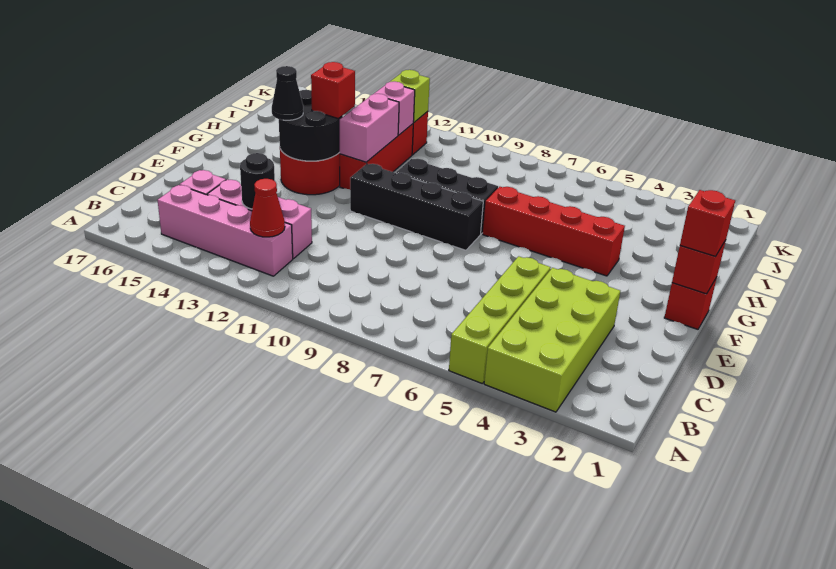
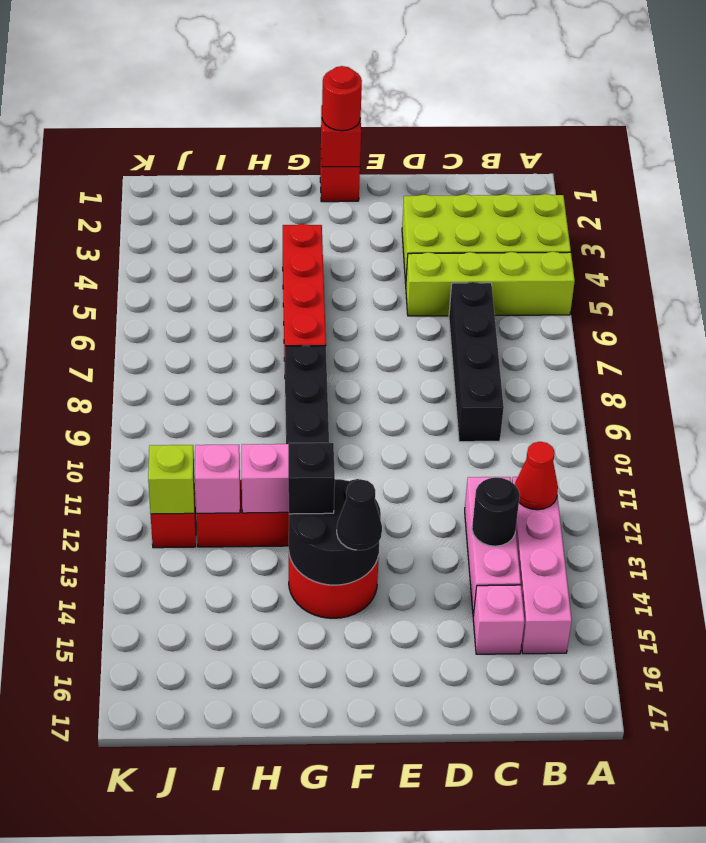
red brick F1 level 3 -> red round brick F1 level 3
black brick F8:F11 level 1 -> black brick C6:C9 level 1
red brick G13 level 3 -> black brick G13 level 3

